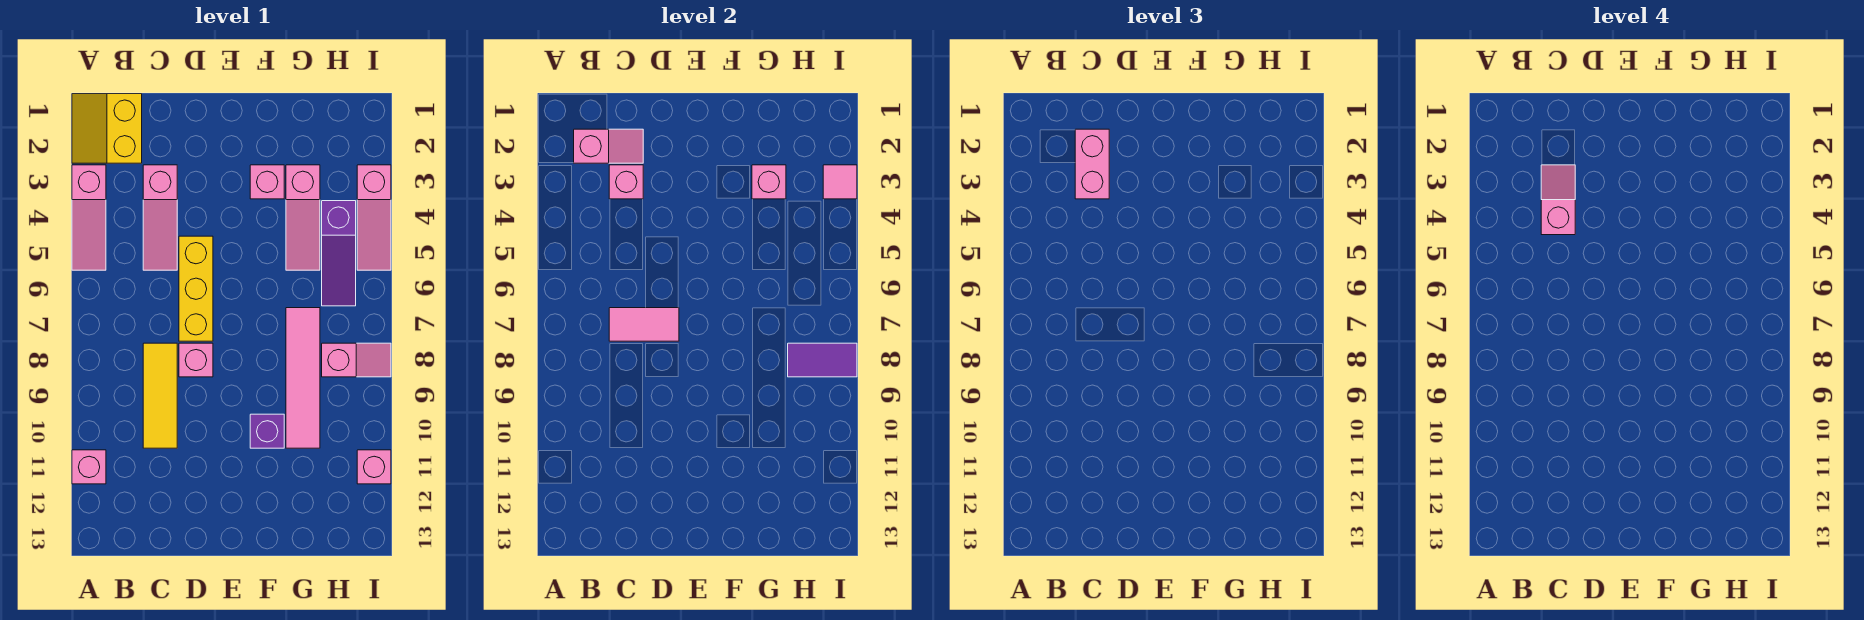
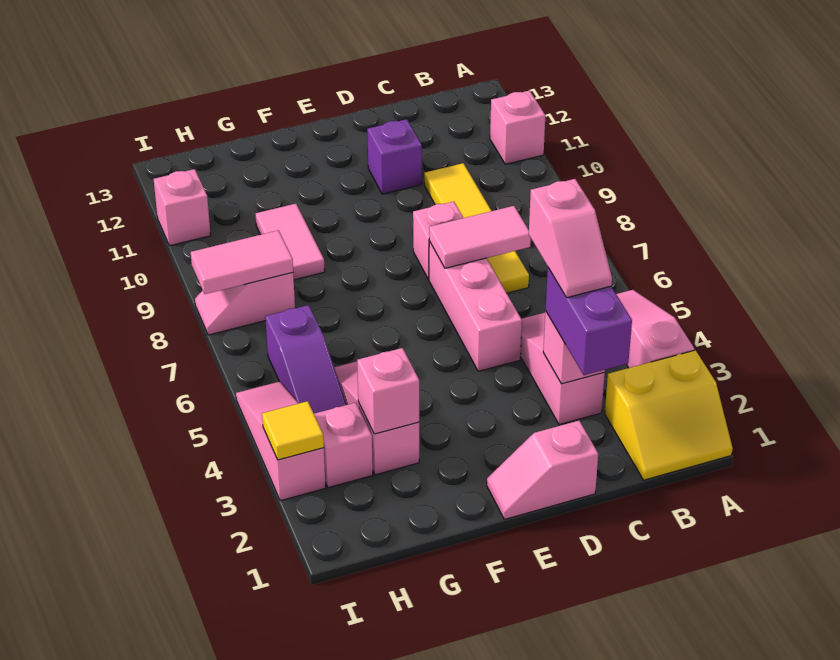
yellow slope A1:B2 level 1 top B -> yellow slope A1:B2 level 1 top 2
pink slope B2:C2 level 2 top B -> pink slope D1:E1 level 1 top D
pink brick C2:C3 level 3 -> purple brick C2:C3 level 3
yellow tile C8:C10 level 1 -> yellow tile C7:C10 level 1
yellow brick D5:D7 level 1 -> pink brick D5:D7 level 1
pink brick F3 level 1 -> pink brick H3 level 1
purple brick F10 level 1 -> purple brick D11 level 1
pink tile G7:G10 level 1 -> pink tile G9:G10 level 1
purple slope H4:H6 level 1 top 4 -> purple slope H4:H6 level 1 top 6
purple tile H8:I8 level 2 -> pink tile H8:I8 level 2
pink tile I3 level 2 -> yellow tile I3 level 2

